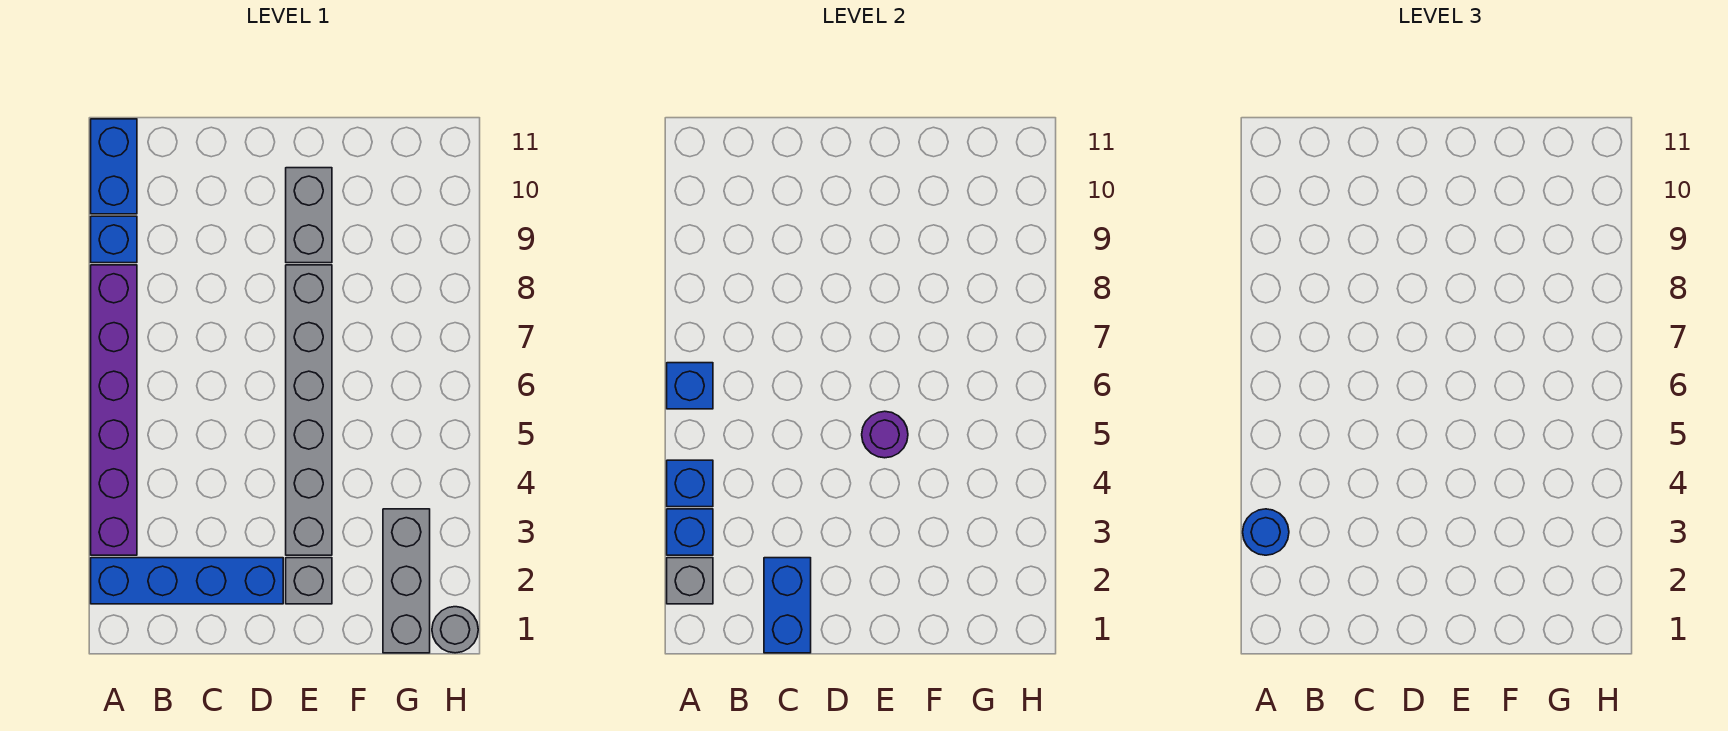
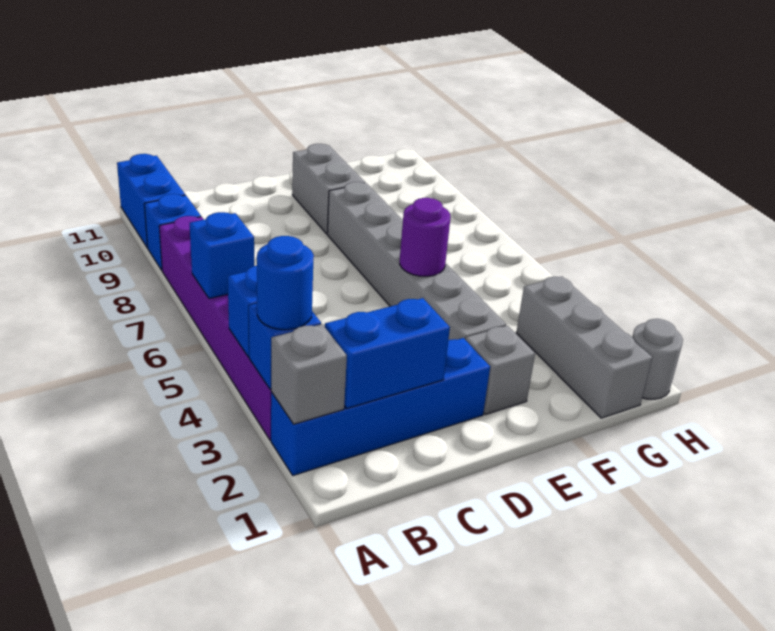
blue brick C1:C2 level 2 -> blue brick B2:C2 level 2

